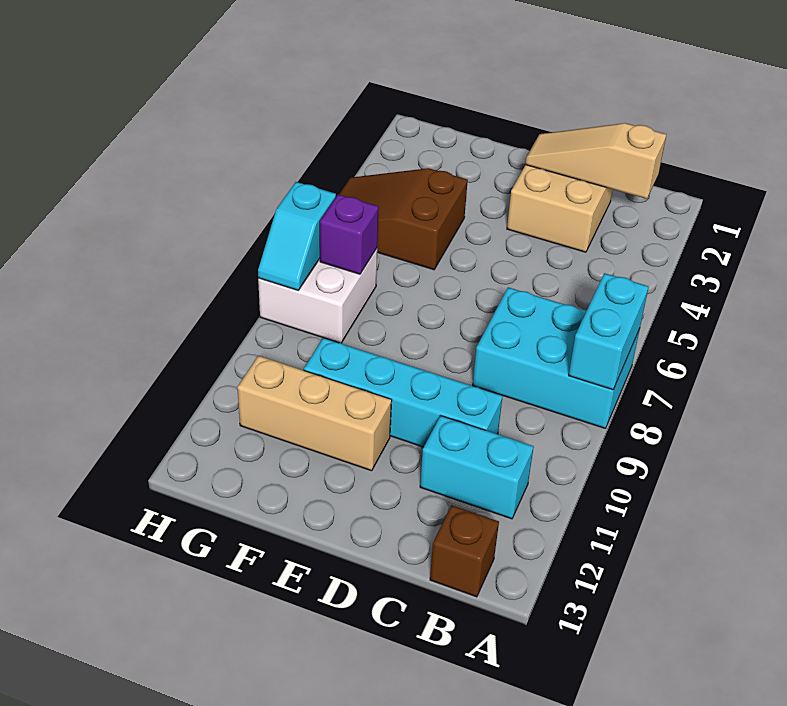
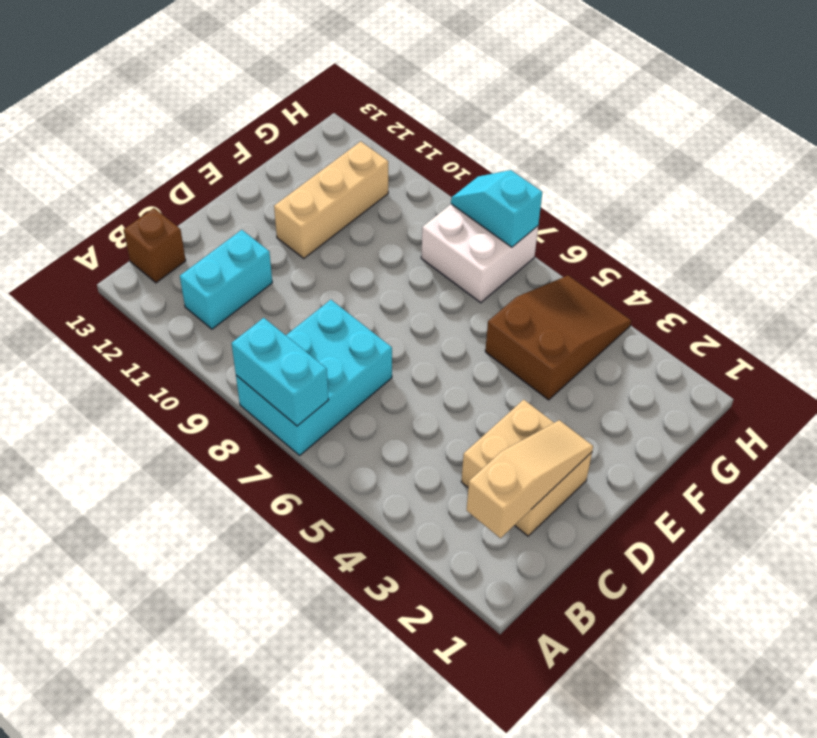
cyan brick C10:F10 level 1 -> none
purple brick G7 level 2 -> none

